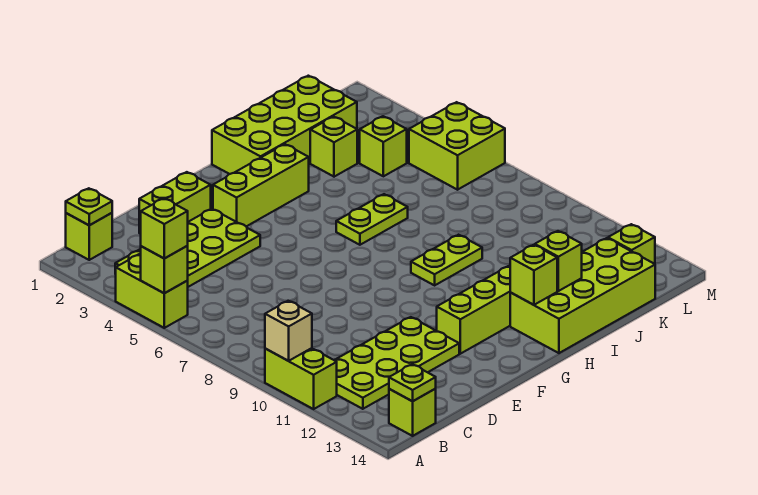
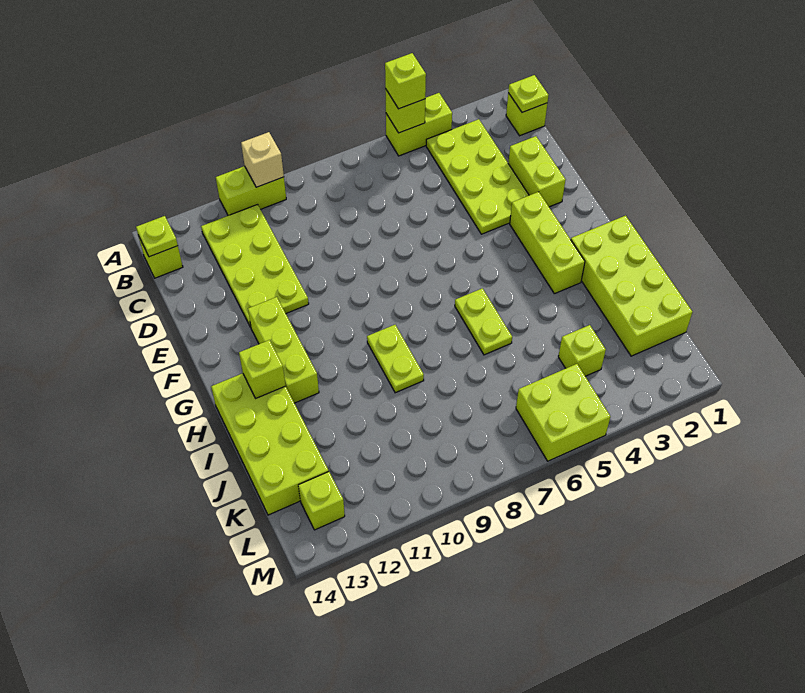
lime brick I13 level 2 -> none
lime brick J3 level 1 -> none

